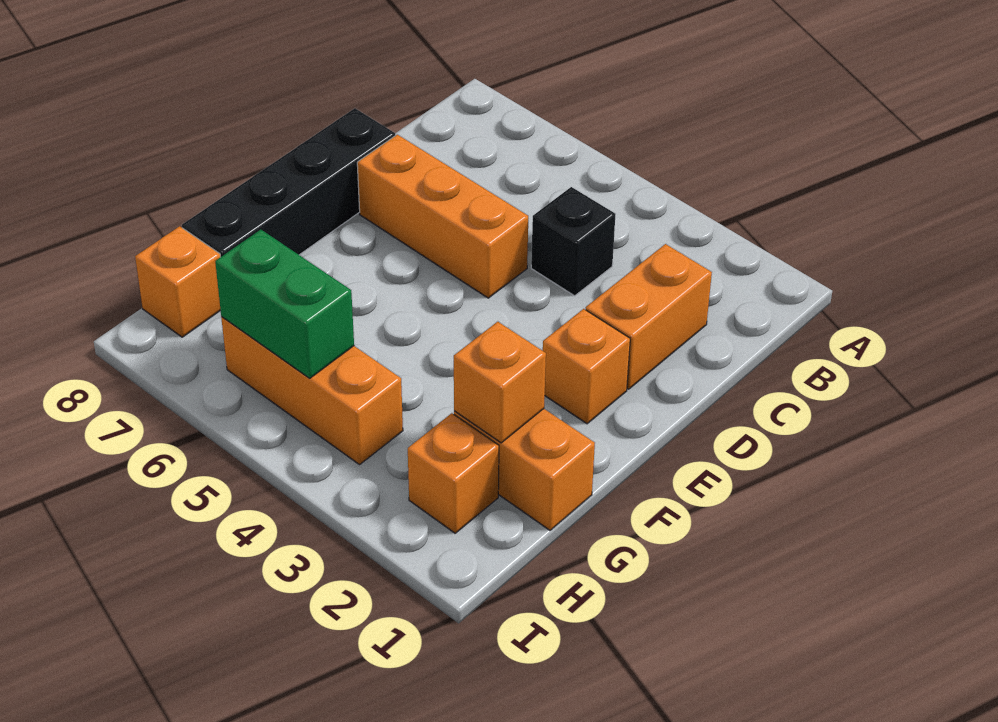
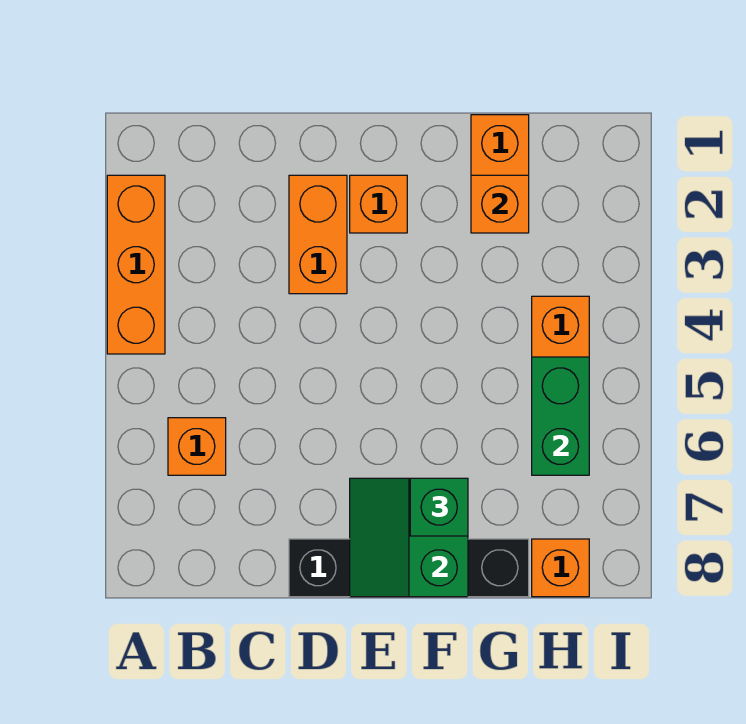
orange brick C2:D2 level 1 -> orange brick D2:D3 level 1
black brick C4 level 1 -> none
orange brick D5:D7 level 1 -> orange brick A2:A4 level 1
none -> green slope E7:F8 level 2 top F
none -> green brick F7 level 3
orange brick H2 level 1 -> orange brick B6 level 1

